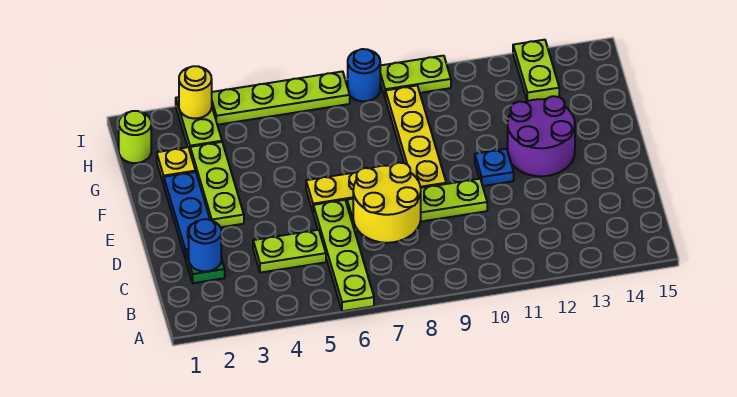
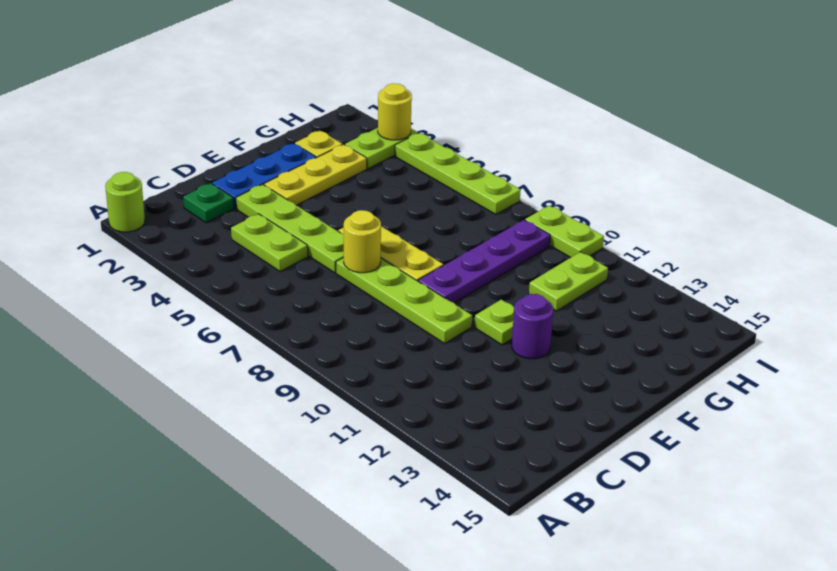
lime plate A6:D6 level 1 -> lime plate D3:D6 level 1
blue round brick C2 level 2 -> none
yellow round brick C7:D8 level 2 -> yellow round brick D7 level 2
lime plate E3:G3 level 1 -> yellow plate E3:G3 level 1
yellow plate E9:H9 level 1 -> purple plate E9:H9 level 1
blue plate E11 level 1 -> lime plate E11 level 1
purple round brick E12:F13 level 1 -> purple round brick E12 level 1
lime round brick H1 level 1 -> lime round brick A1 level 1
lime plate H13:I13 level 1 -> lime plate G11:H11 level 1
blue round brick I8 level 1 -> none

